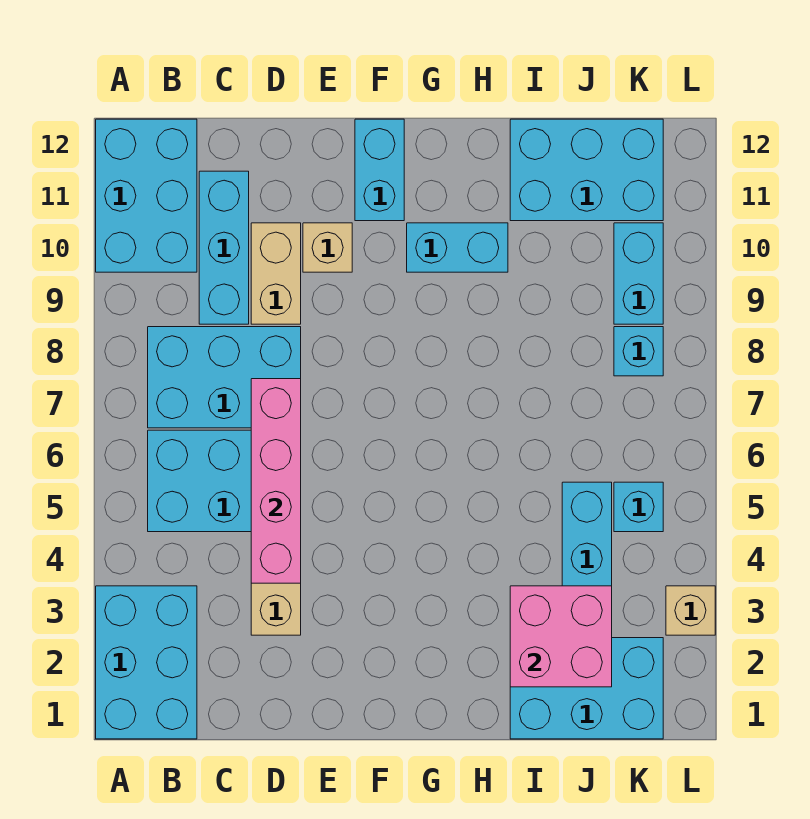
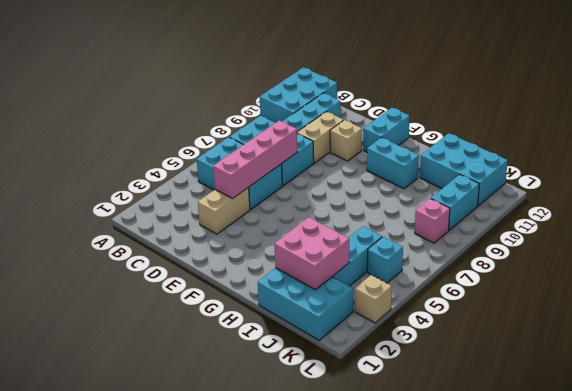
cyan brick A1:B3 level 1 -> none
cyan brick K8 level 1 -> pink brick K8 level 1

